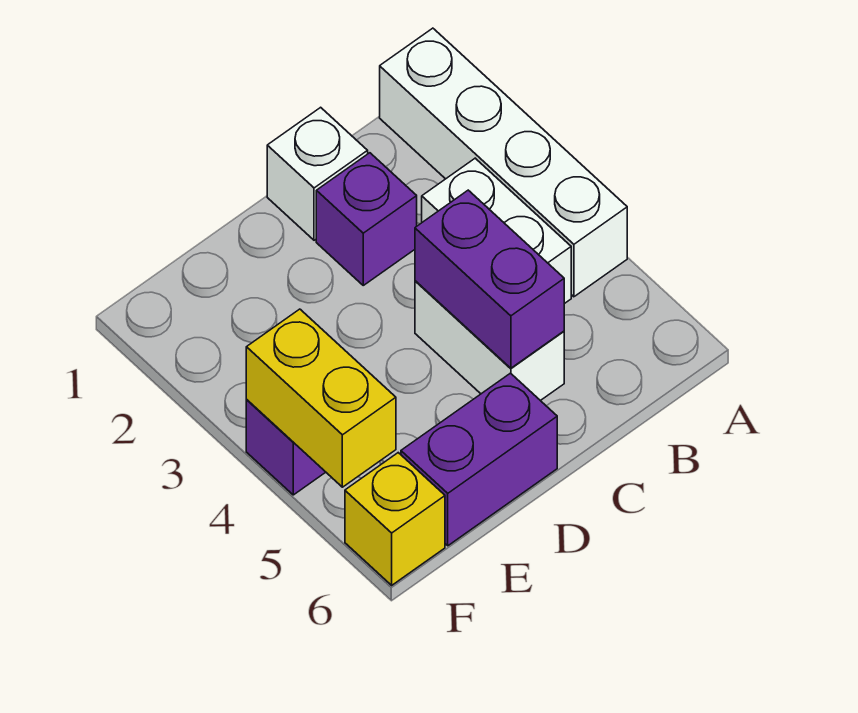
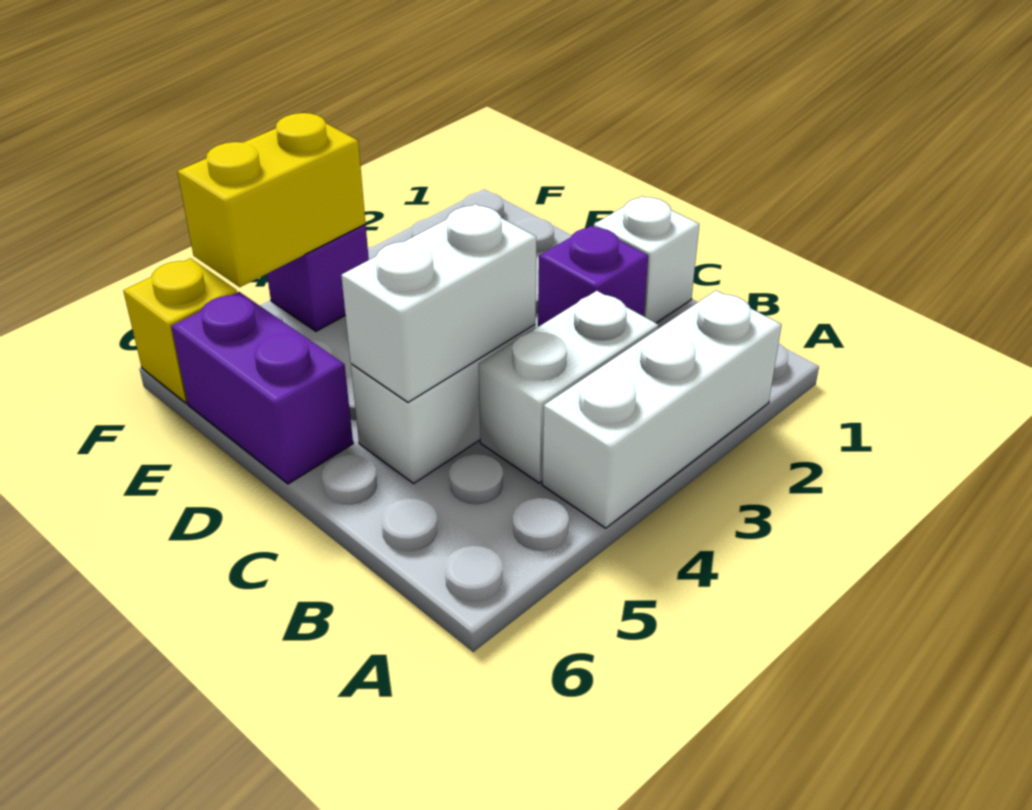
white brick A1:A4 level 1 -> white brick A2:A4 level 1
purple brick C4:C5 level 2 -> white brick C4:C5 level 2

